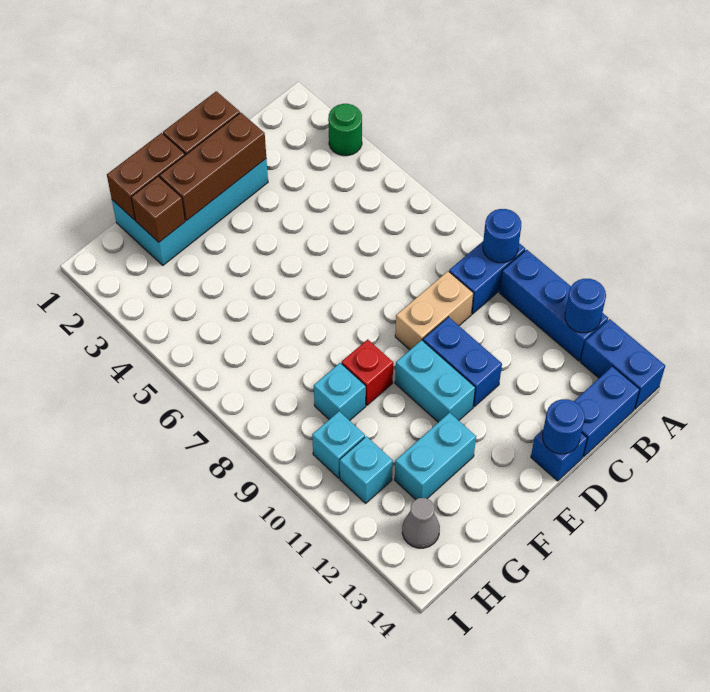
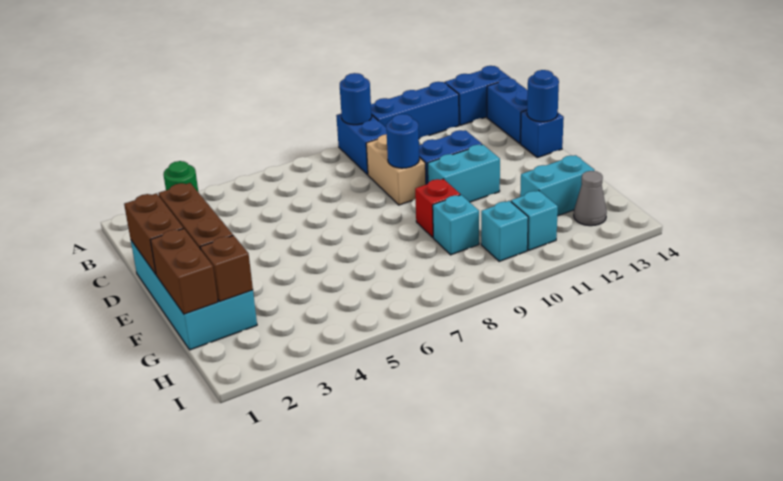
blue round brick A12 level 2 -> blue round brick D9 level 2
cyan brick F12:G12 level 1 -> cyan brick G12:G13 level 1

